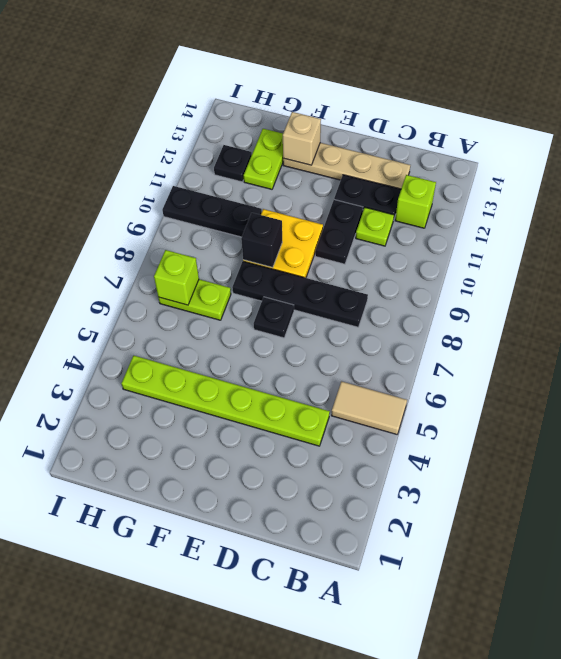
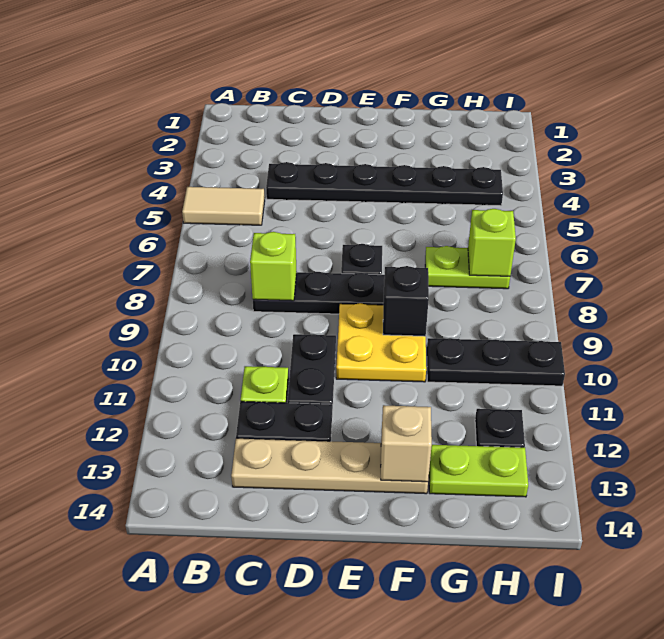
lime brick B12 level 1 -> lime brick C8 level 2
lime plate C4:H4 level 1 -> black plate C4:H4 level 1
lime plate G12:G13 level 1 -> lime plate G13:H13 level 1

